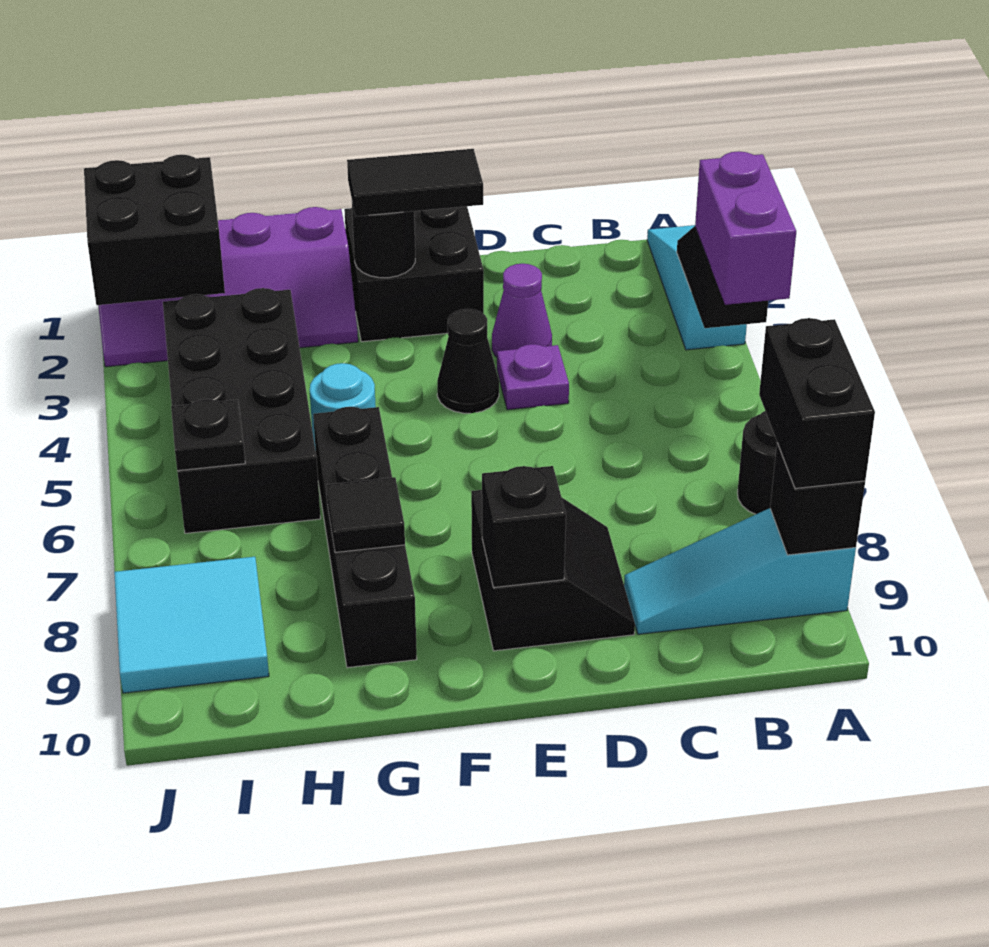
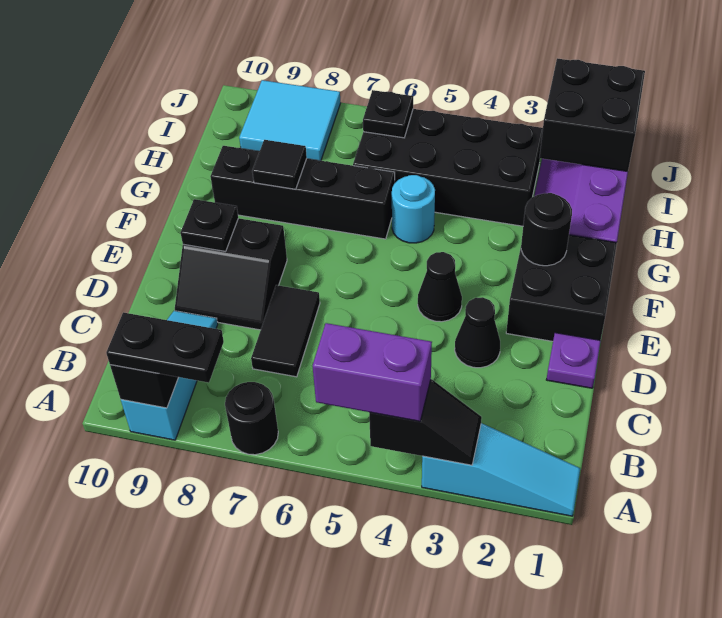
black brick A8:A9 level 3 -> black plate A8:A9 level 3
purple cone D3 level 1 -> black cone D3 level 1
purple plate D4 level 1 -> purple plate D1 level 1
black tile E2:F2 level 3 -> black tile C7:D7 level 1
black brick E9 level 2 -> black plate E9 level 2

